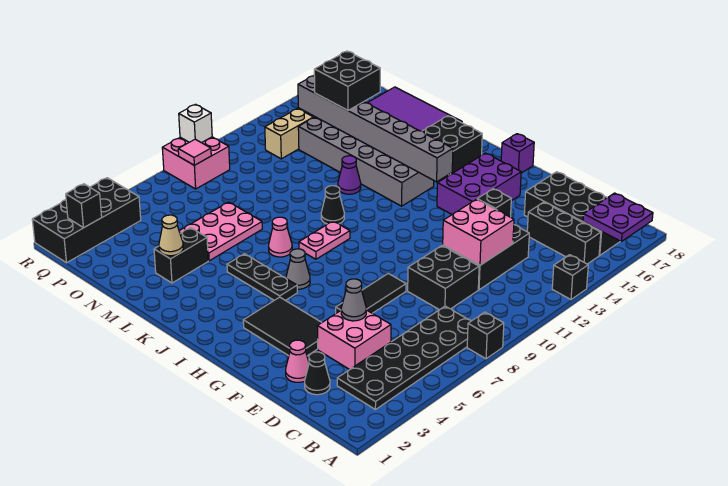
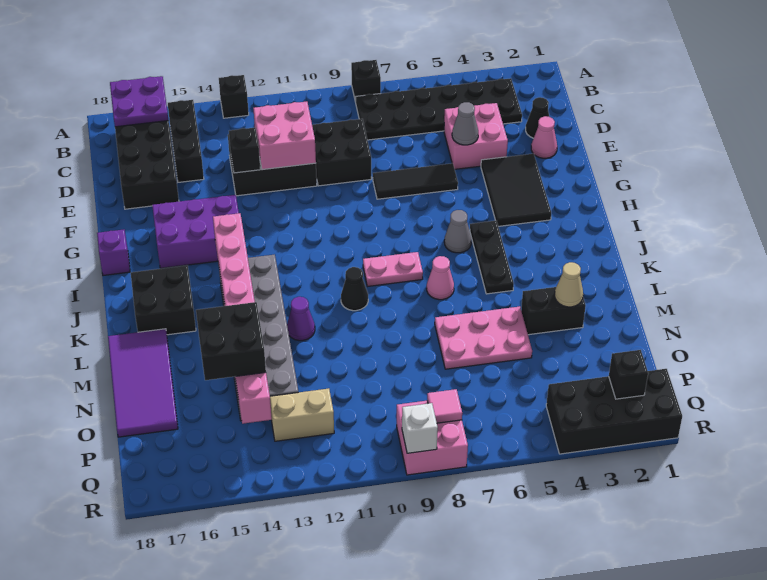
grey brick I14:P14 level 2 -> pink brick I14:P14 level 2

